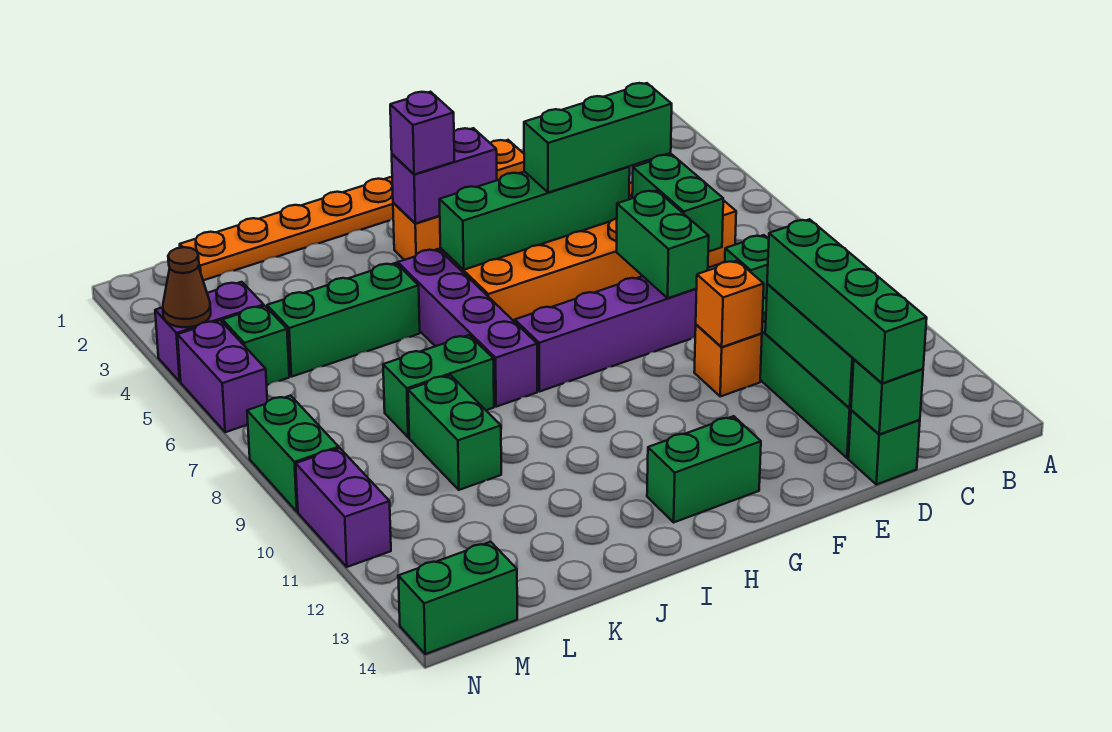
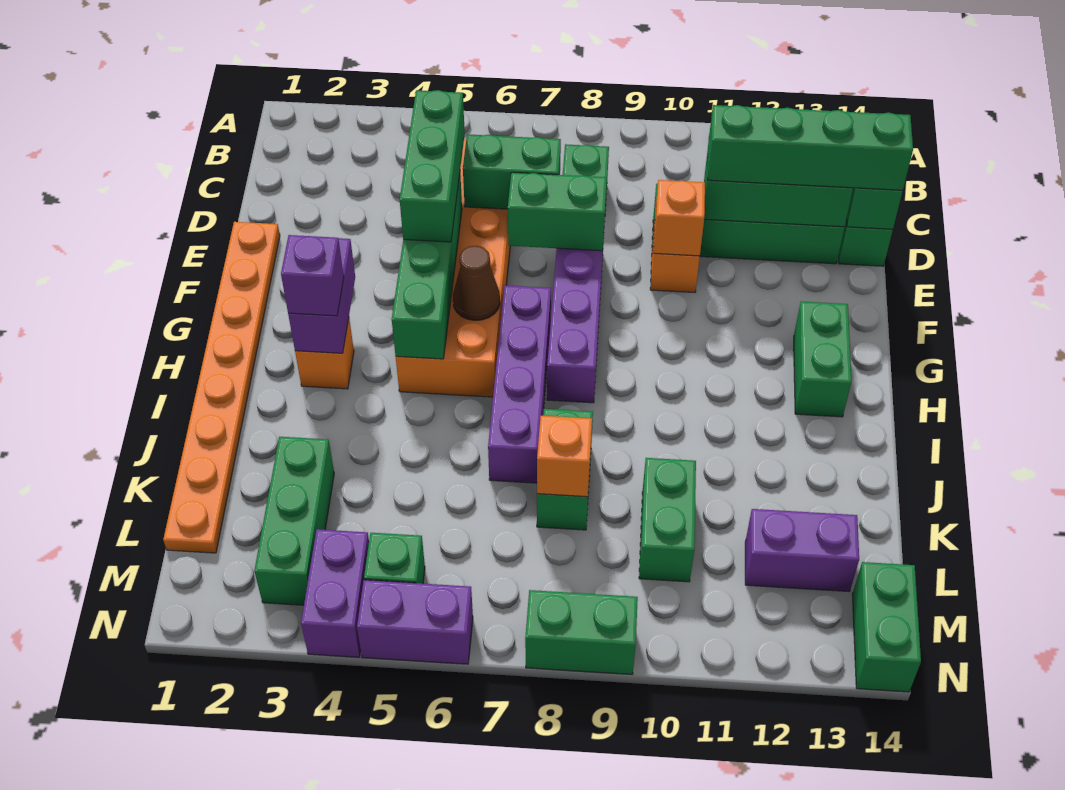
purple brick I5:I8 level 1 -> purple brick G7:J7 level 1
green brick J5:L5 level 1 -> green brick K3:M3 level 1
none -> orange brick K8 level 2
green brick K9:K10 level 1 -> green brick K10:L10 level 1
brown cone N4 level 2 -> brown cone G6 level 2
purple brick N10:N11 level 1 -> purple brick L12:L13 level 1

